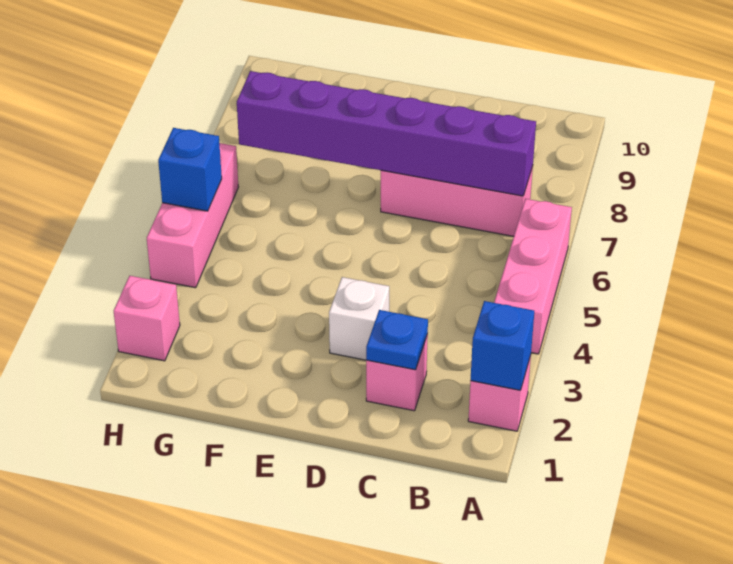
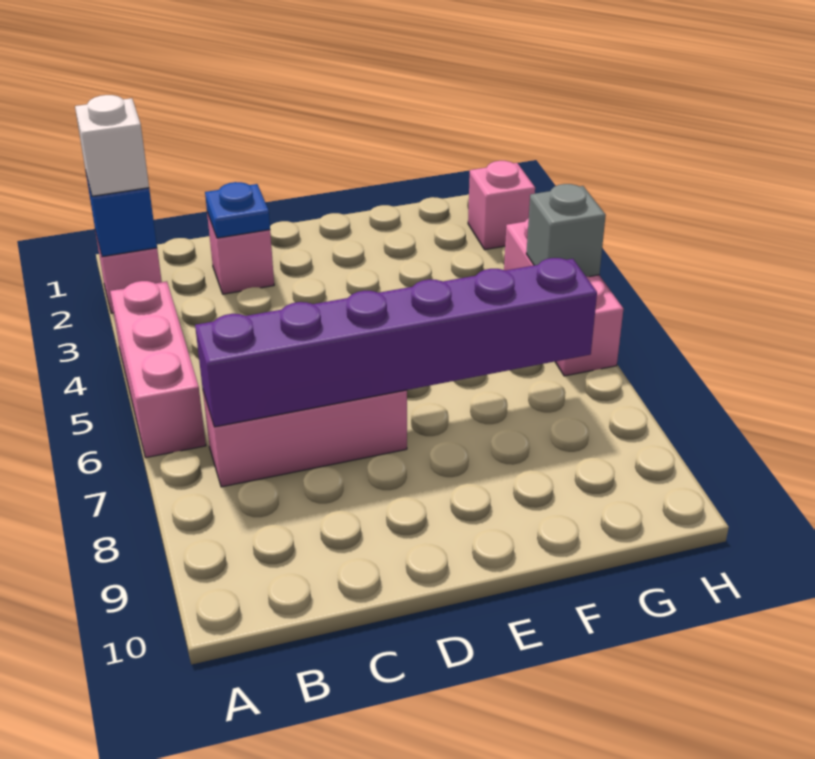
white brick D3 level 1 -> white brick A2 level 3
blue brick H5 level 2 -> grey brick H5 level 2

